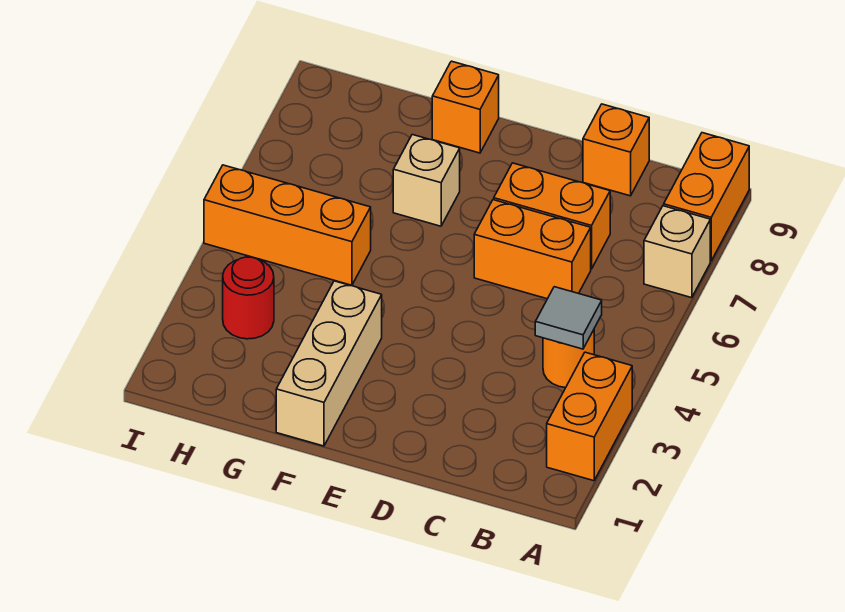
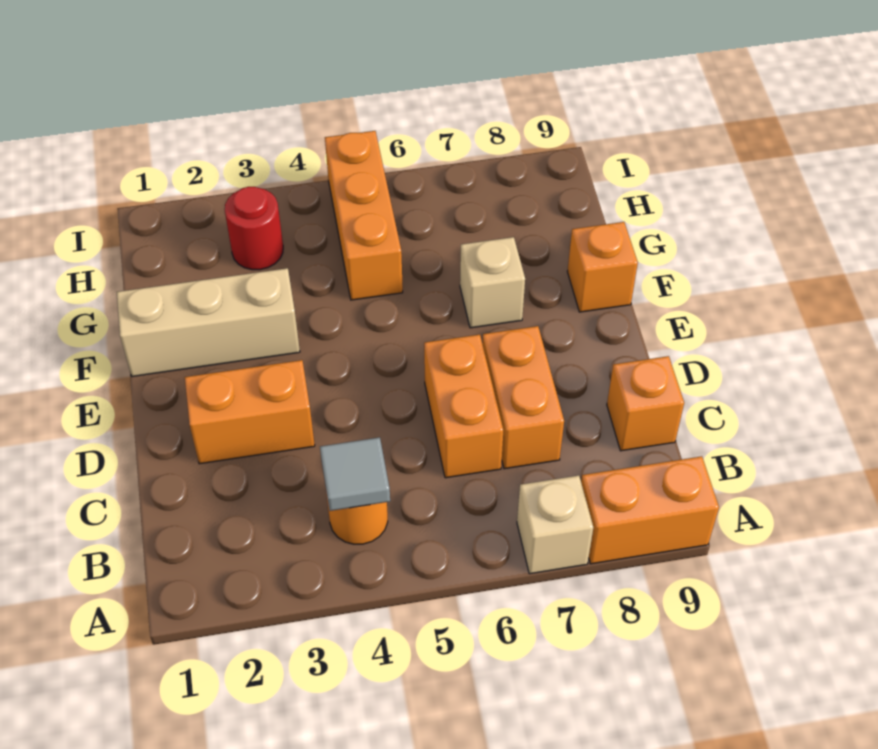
orange brick A2:A3 level 1 -> orange brick D2:D3 level 1

